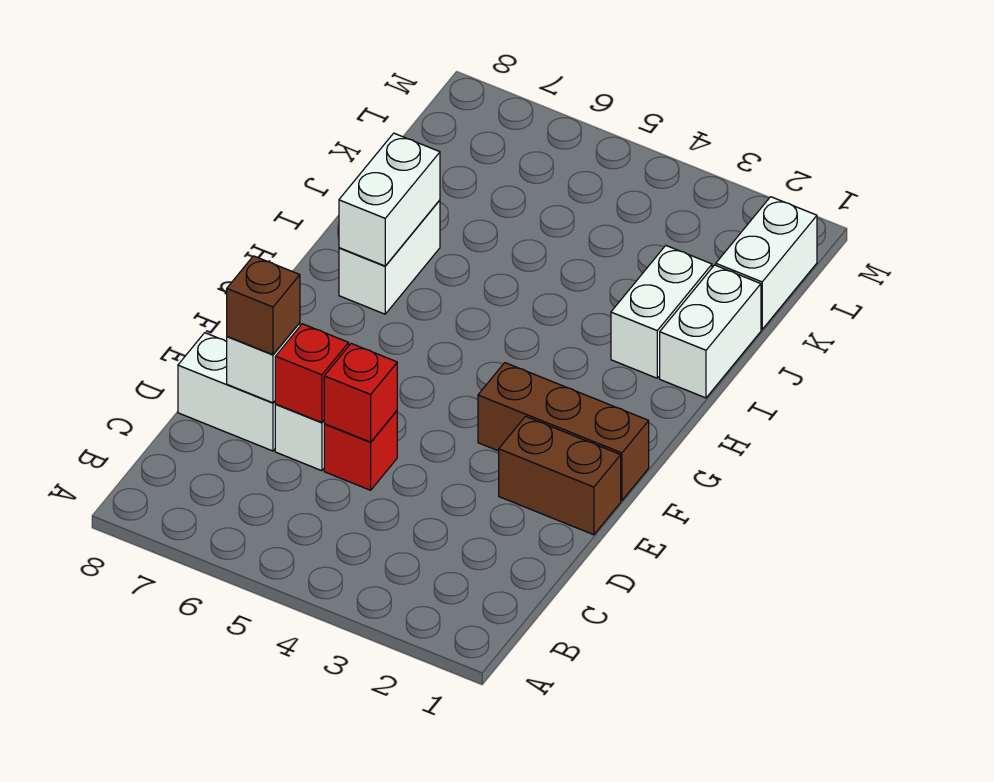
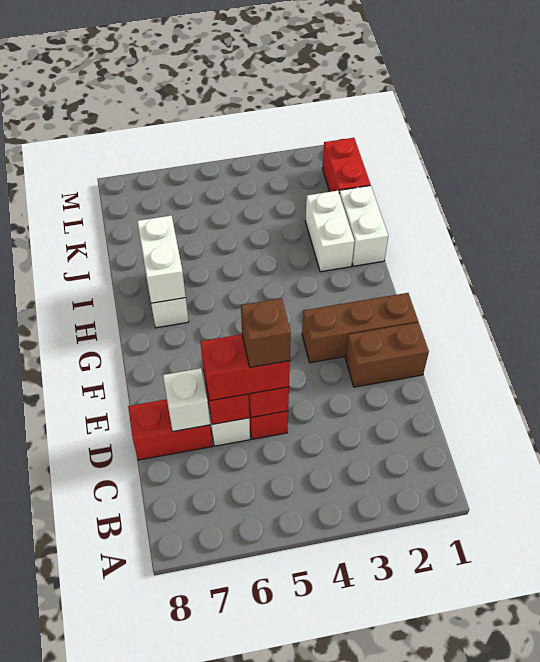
none -> red brick D5:D6 level 3
white brick D7:D8 level 1 -> red brick D7:D8 level 1
brown brick D7 level 3 -> brown brick D5 level 4
white brick K1:L1 level 1 -> red brick K1:L1 level 1

